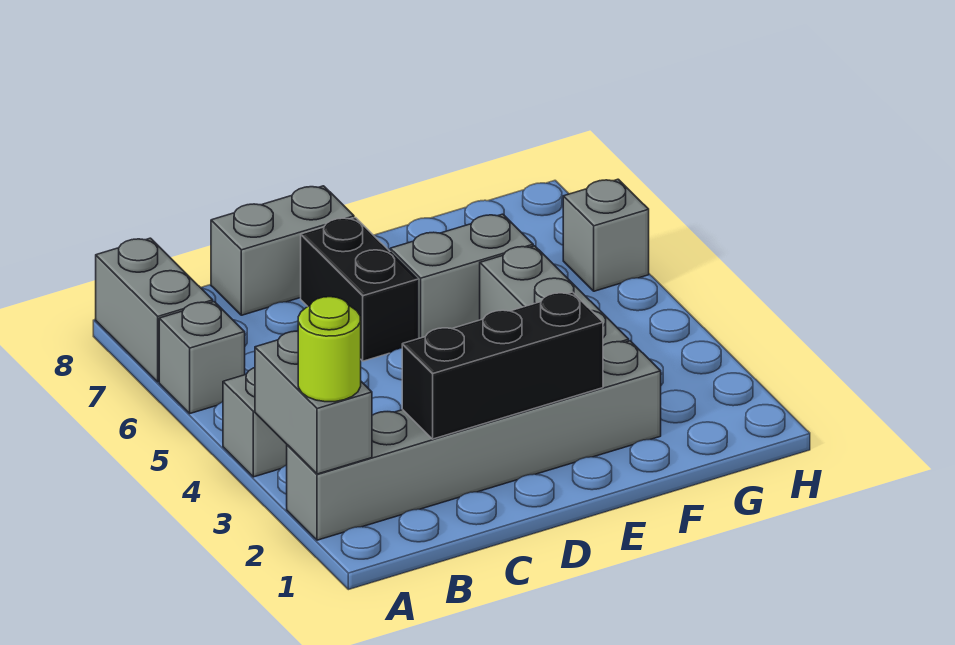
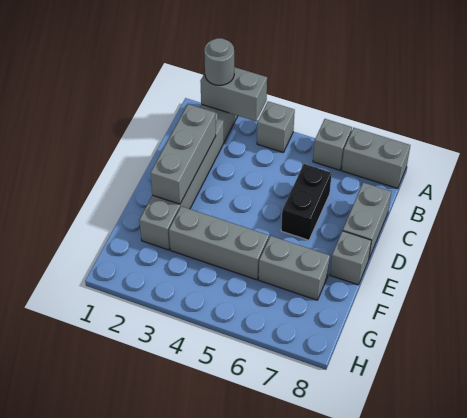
lime round brick A2 level 3 -> grey round brick A2 level 3
black brick C2:E2 level 2 -> grey brick C2:E2 level 2
black brick D6:D7 level 1 -> black brick C6:D6 level 1
grey brick E6:F6 level 1 -> grey brick F6:F7 level 1
grey brick H6 level 1 -> grey brick E8 level 1

